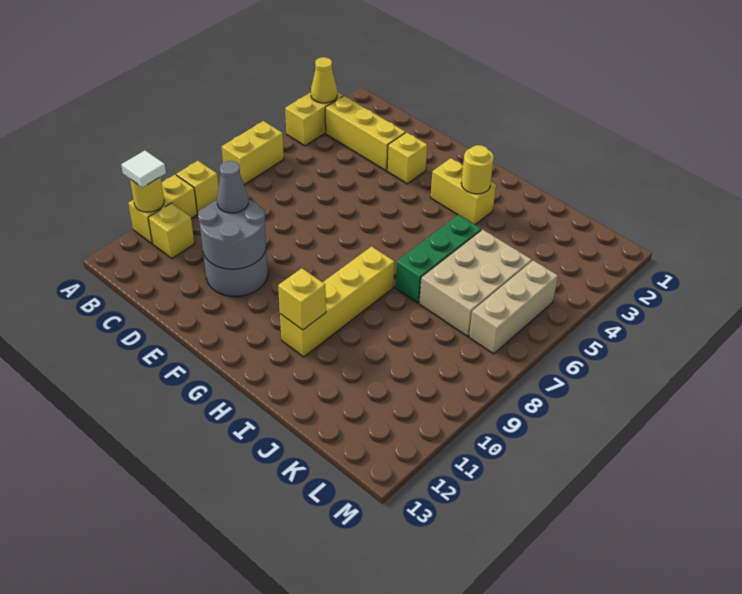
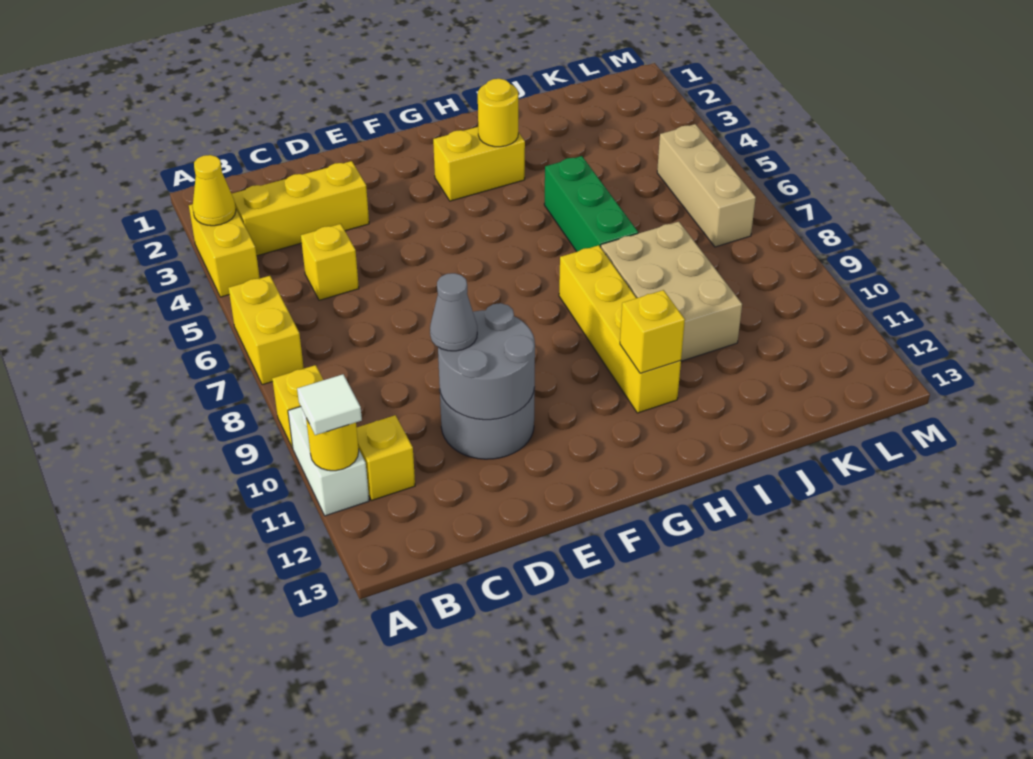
yellow brick A10:A11 level 1 -> white brick A10:A11 level 1
yellow brick E3 level 1 -> yellow brick C5 level 1
tan brick J5:K7 level 1 -> tan brick I8:J10 level 1

